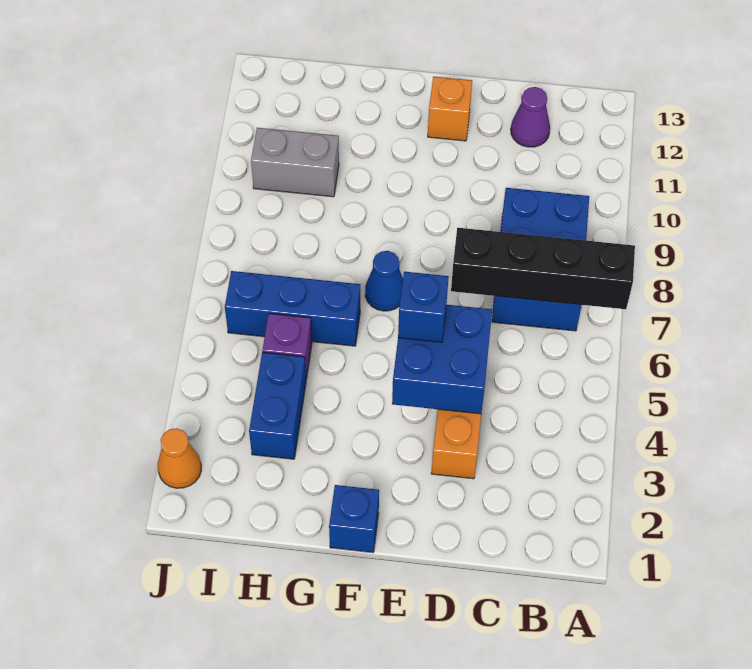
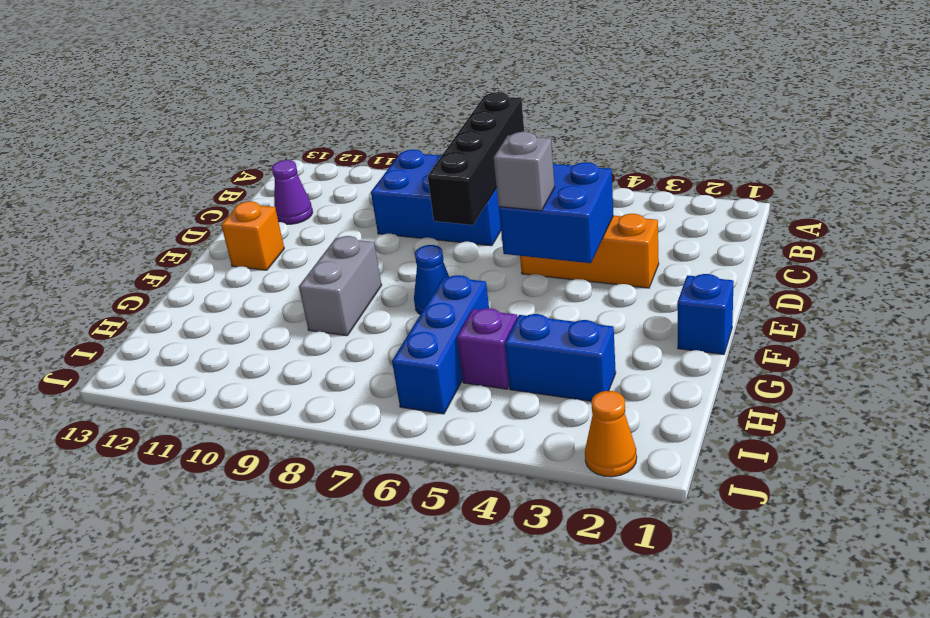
blue brick E5 level 3 -> grey brick E5 level 3
grey brick H10:I10 level 1 -> grey brick F9:G9 level 1

